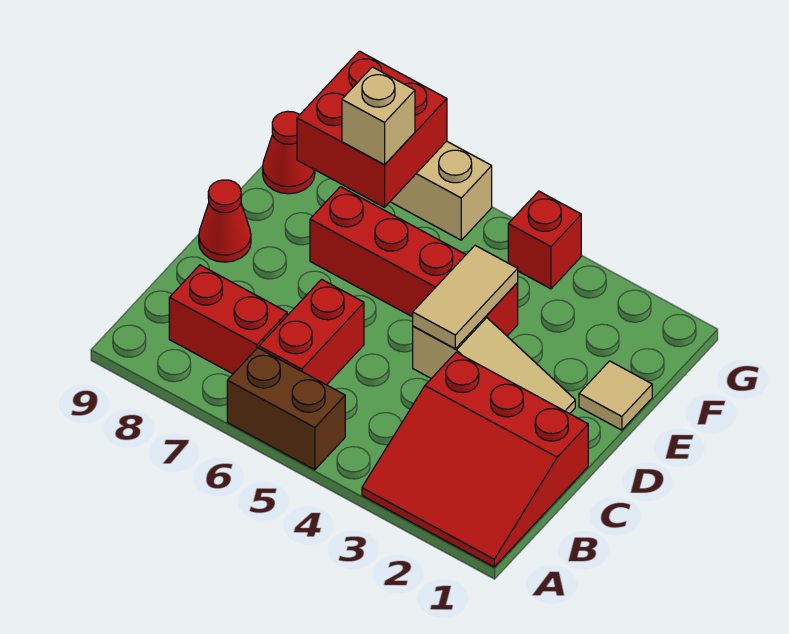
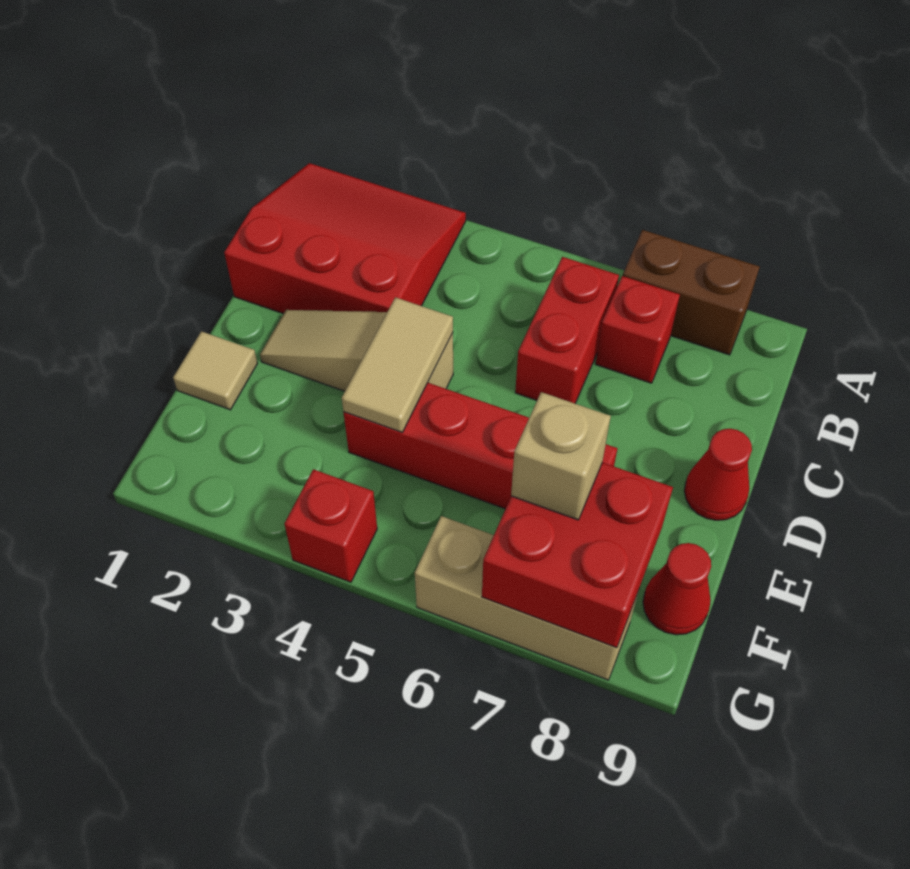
brown brick A5:A6 level 1 -> brown brick A7:A8 level 1
red brick B7:B8 level 1 -> red brick B7 level 1

